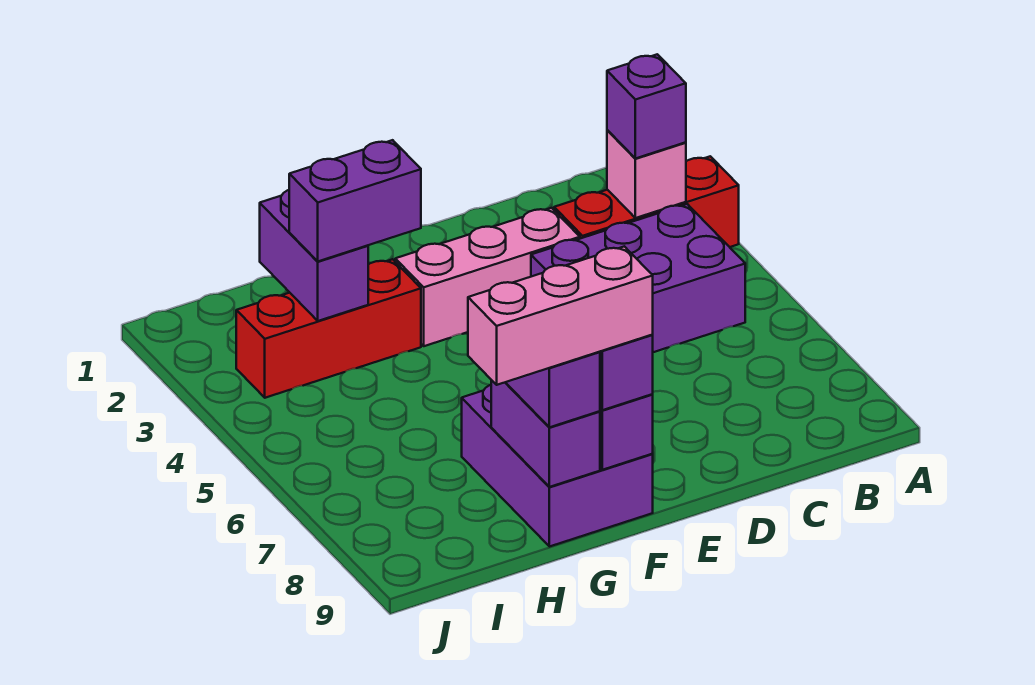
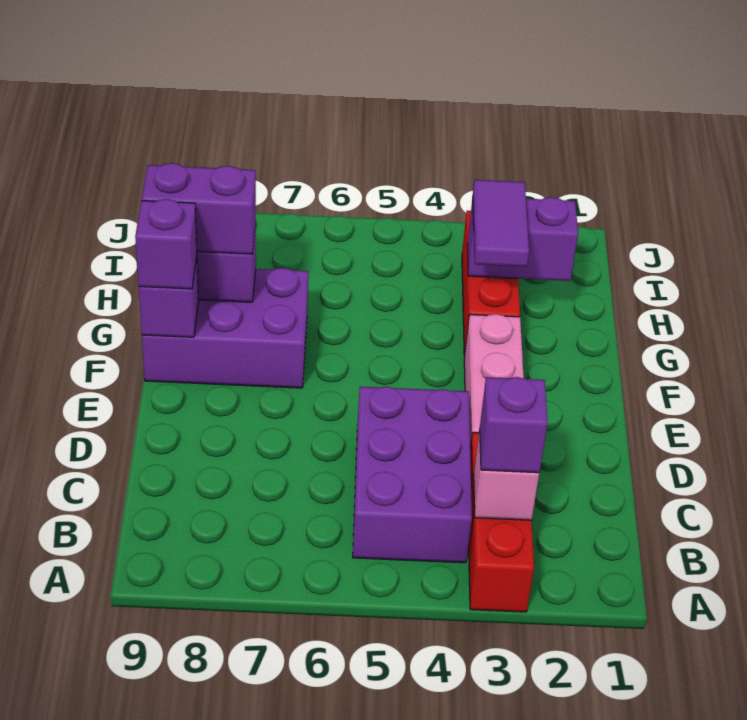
pink brick F9:H9 level 4 -> none
purple brick G3:H3 level 3 -> purple tile G3:H3 level 3

